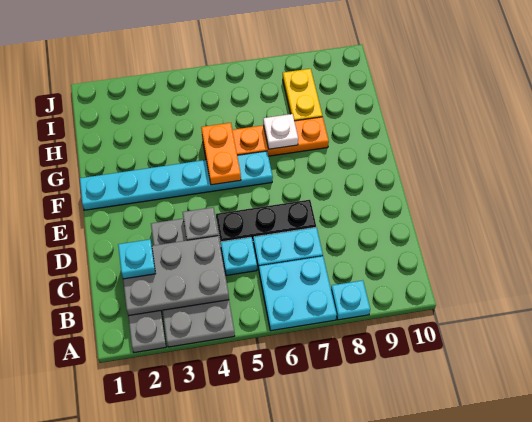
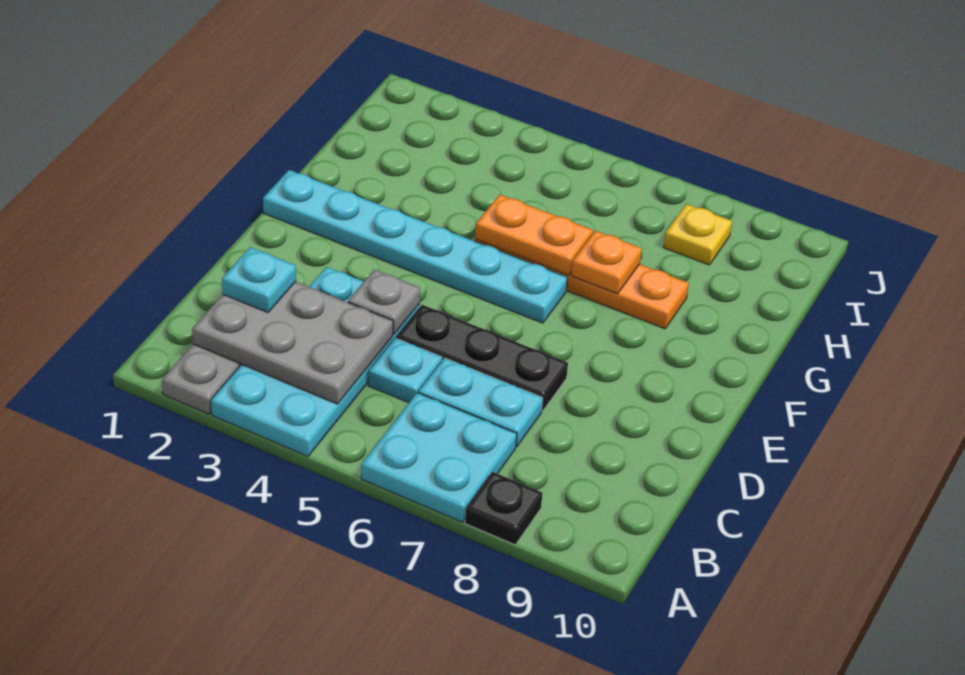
grey plate A3:D4 level 1 -> cyan plate A3:D4 level 1
cyan plate A8 level 1 -> black plate A8 level 1
orange plate F5:G5 level 2 -> orange plate G5:G6 level 2
white plate G7 level 2 -> orange plate G7 level 2
yellow plate H8:I8 level 1 -> yellow plate I8 level 1

